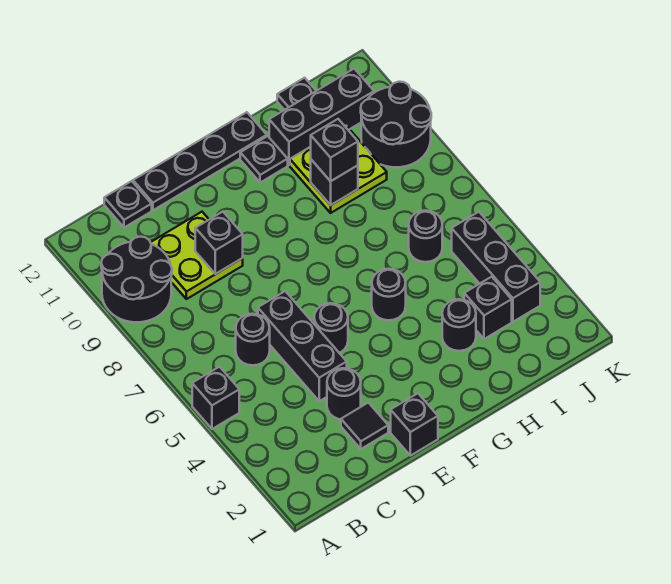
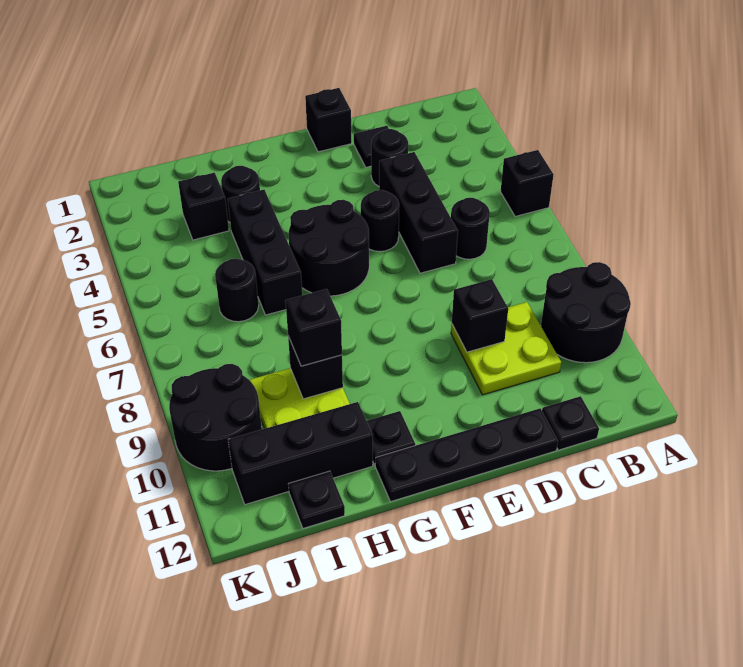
black round brick G5 level 1 -> black round brick F5:G6 level 1
black brick J3:J5 level 1 -> black brick H4:H6 level 1

